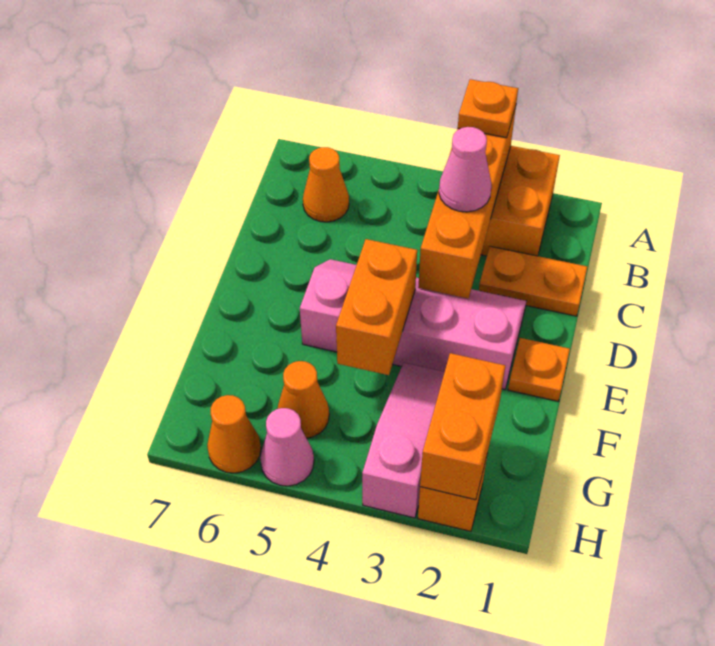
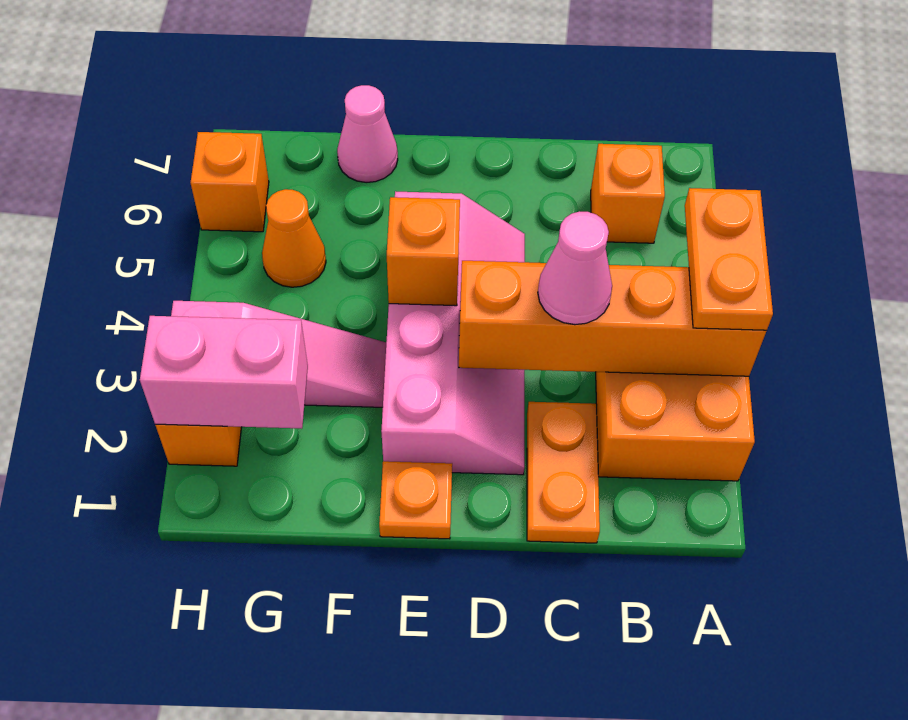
orange plate A3 level 3 -> orange plate A3:A4 level 3
orange cone B6 level 1 -> orange brick B6 level 1
orange brick E4:F4 level 2 -> orange brick E4 level 2
orange brick G2:H2 level 2 -> pink brick G2:H2 level 2
pink cone H5 level 1 -> pink cone F7 level 1
orange cone H6 level 1 -> orange brick H6 level 1

